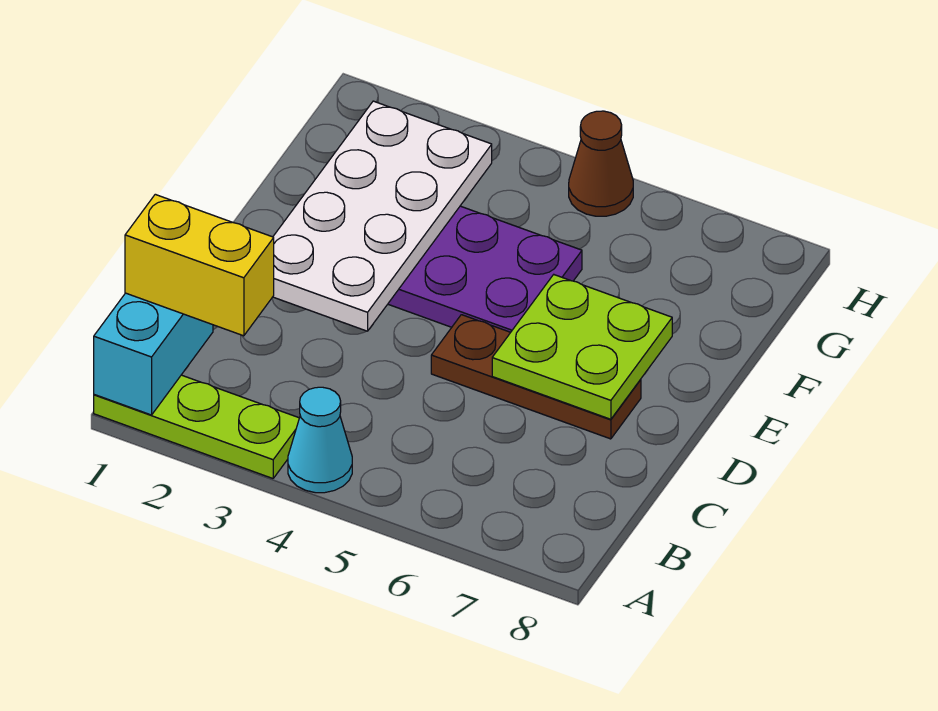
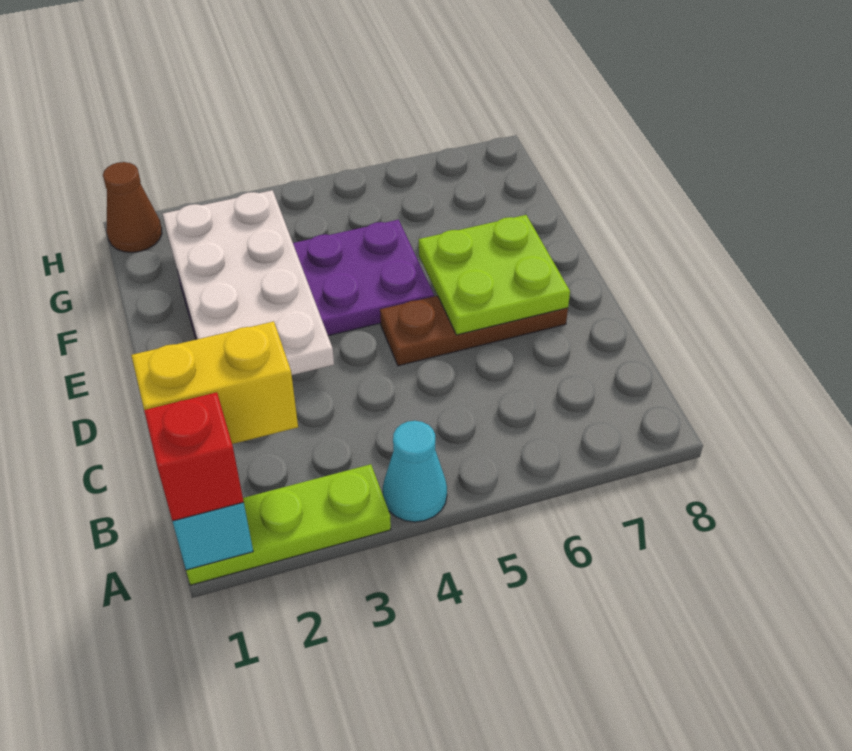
none -> red brick A1 level 3
brown cone H5 level 1 -> brown cone H1 level 1

